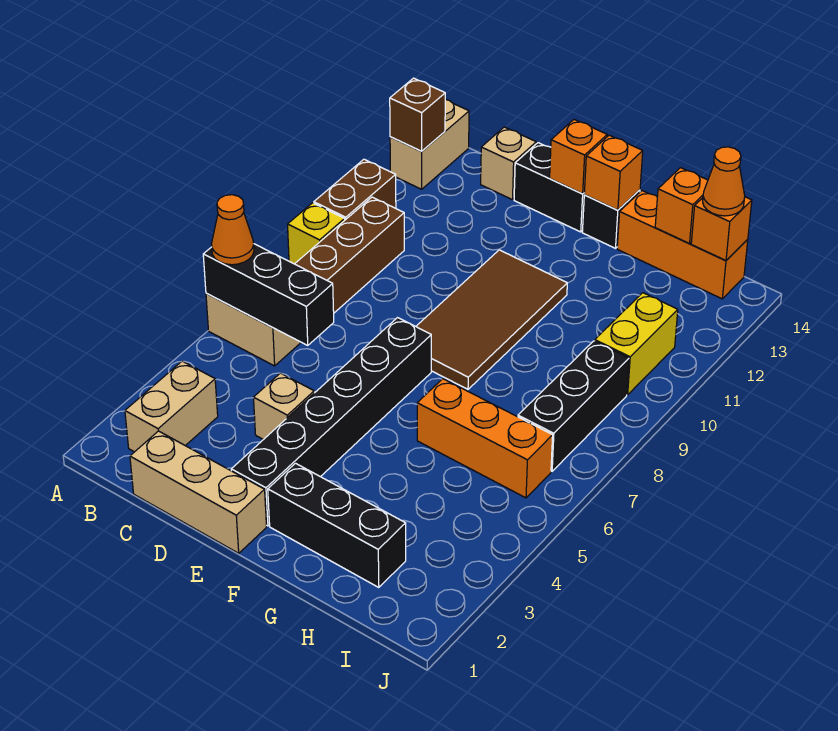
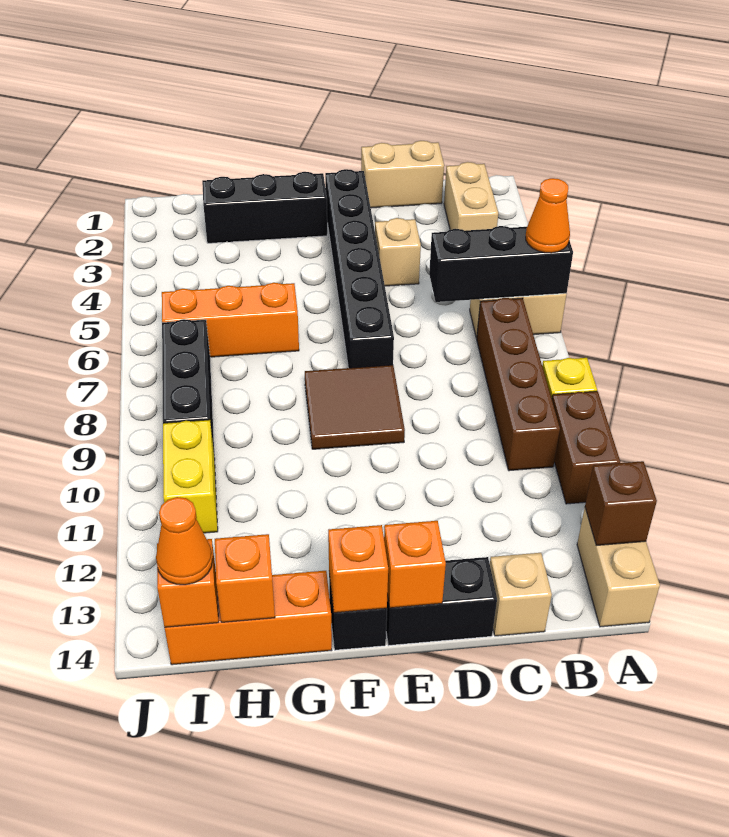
tan brick C1:E1 level 1 -> tan brick C1:D1 level 1
brown tile E8:F11 level 1 -> brown tile E8:F9 level 1

